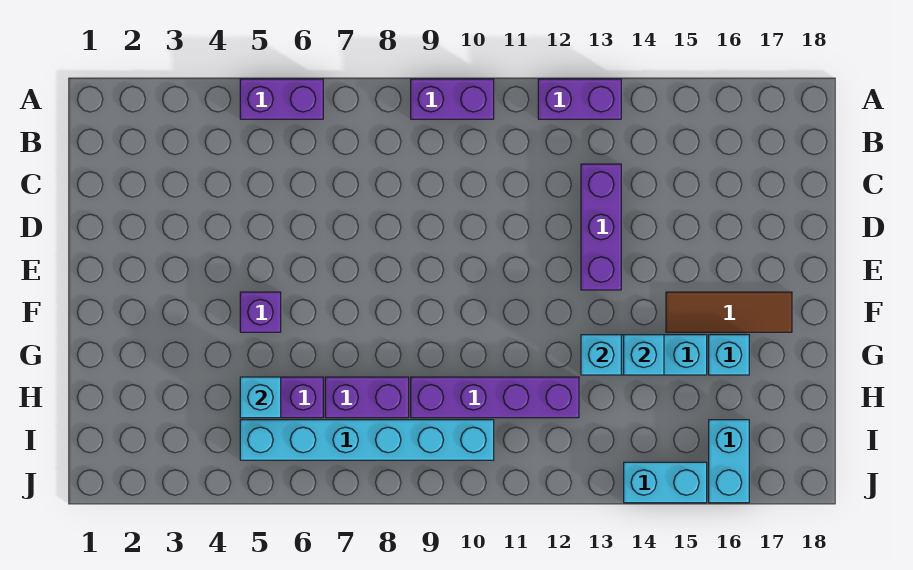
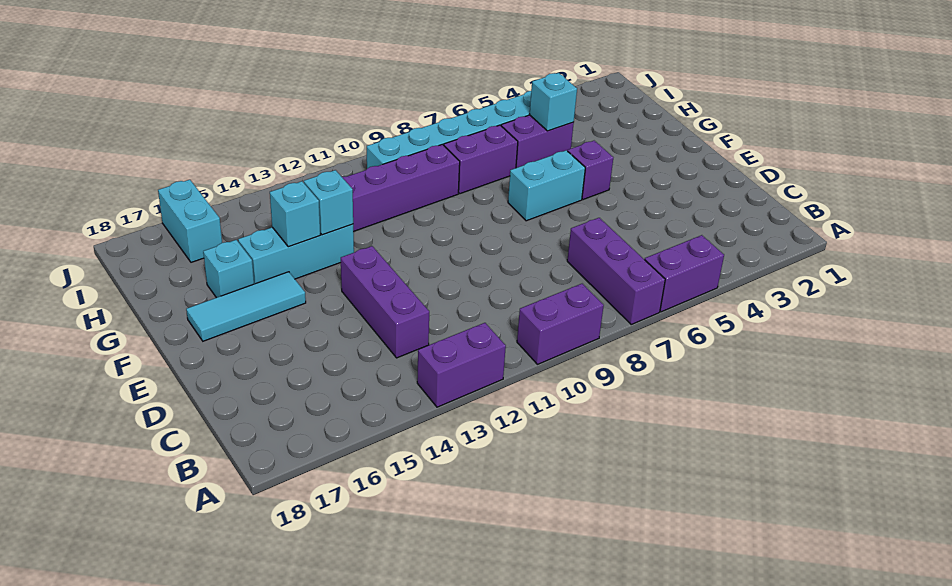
none -> purple brick A7:C7 level 1
brown tile F15:F17 level 1 -> cyan tile F15:F17 level 1
cyan brick J14:J15 level 1 -> cyan brick F6:F7 level 1

